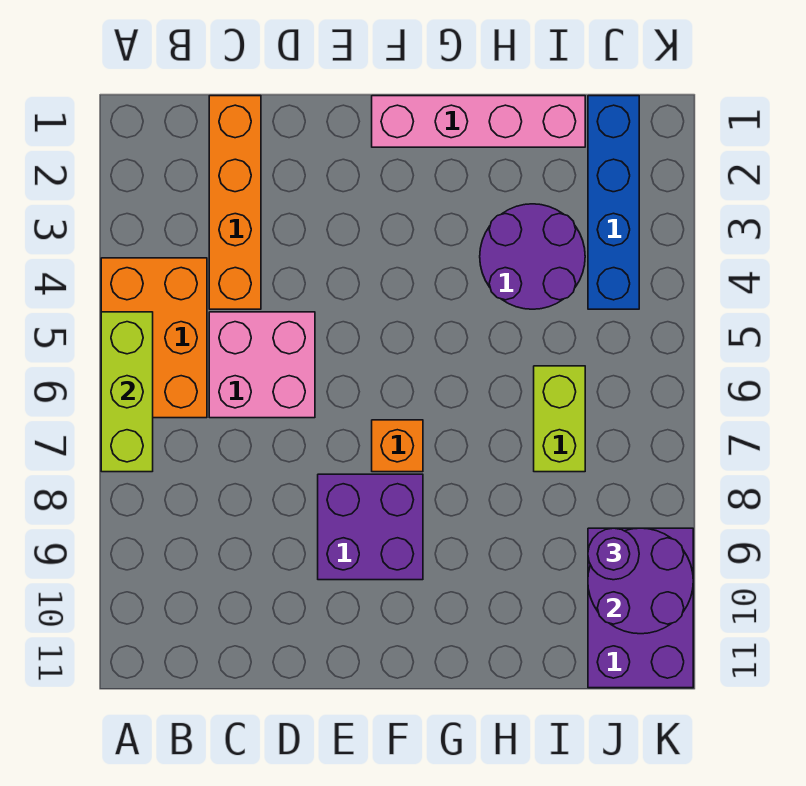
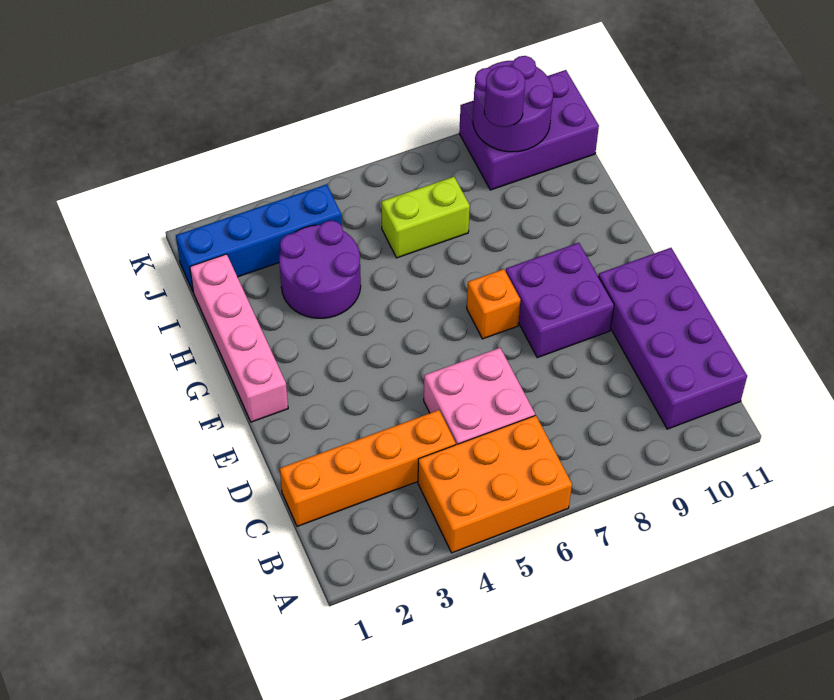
lime brick A5:A7 level 2 -> none
none -> purple brick B10:E11 level 1

